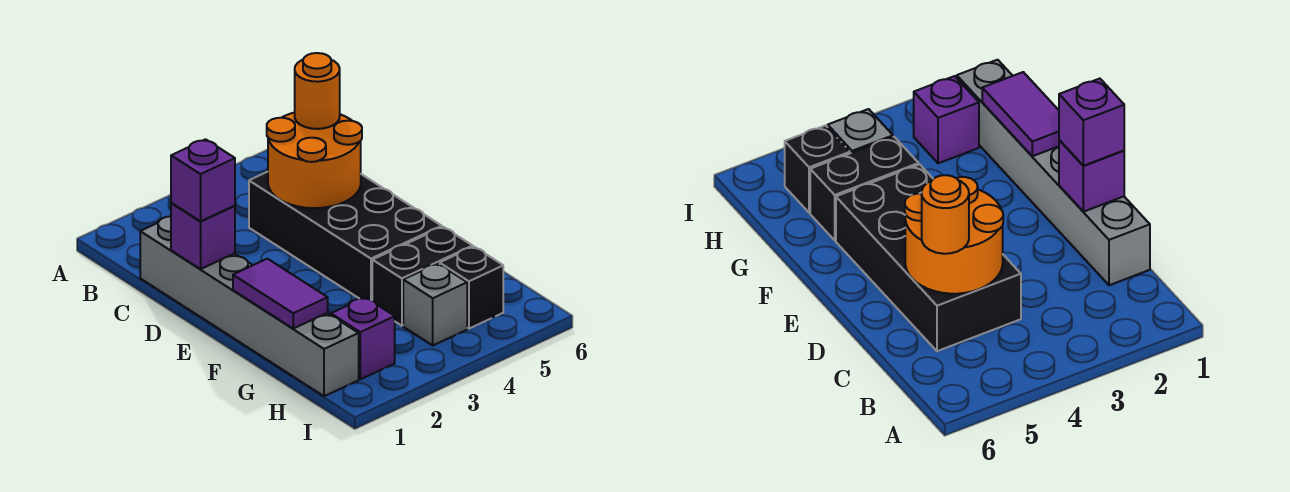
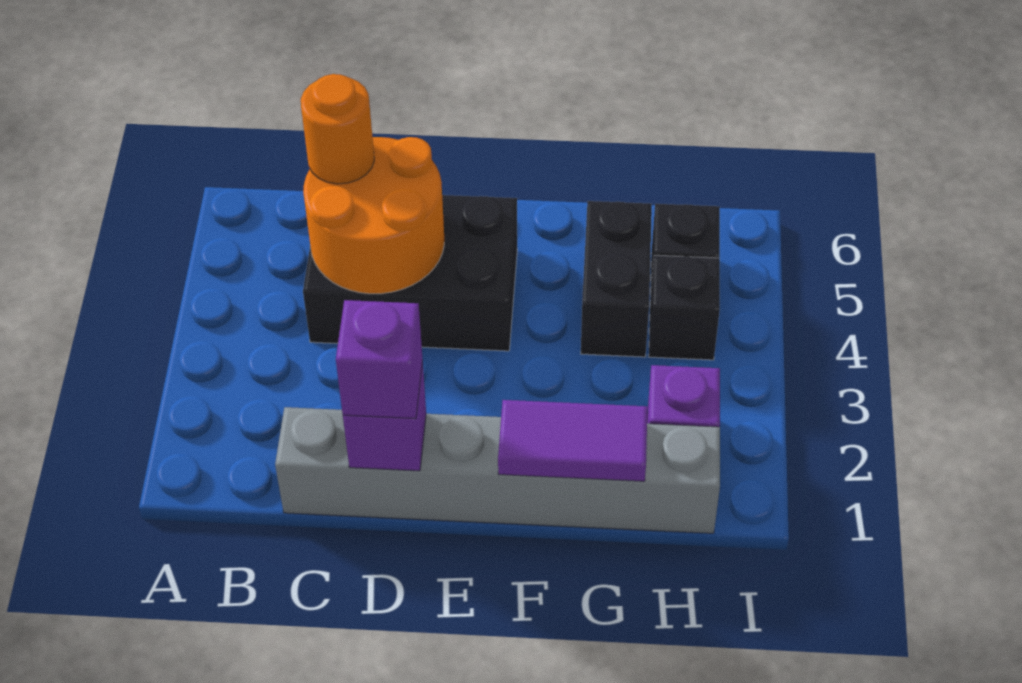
black brick C4:F5 level 1 -> black brick C4:E5 level 1
grey brick H4 level 1 -> black brick H4 level 1

